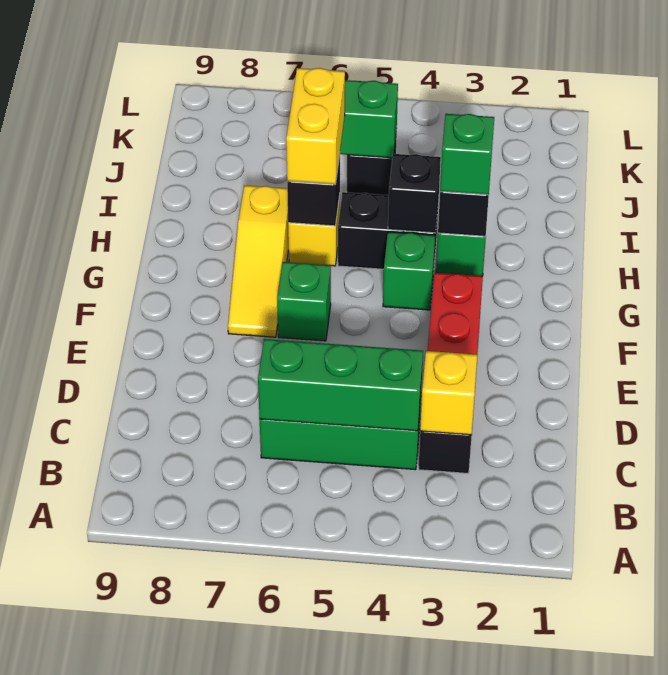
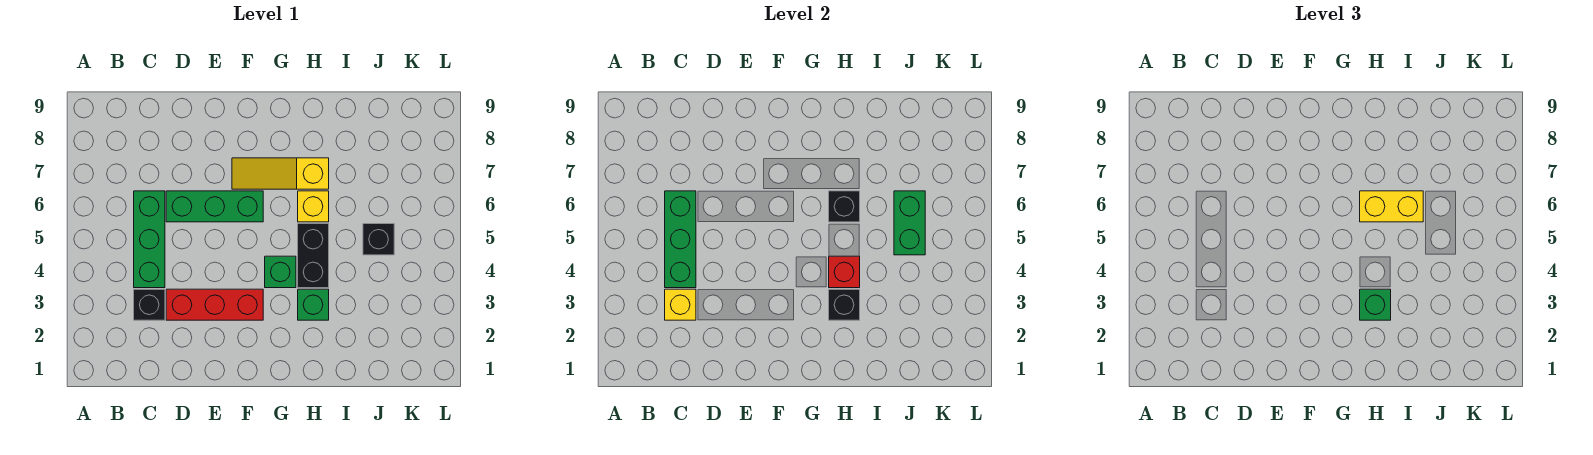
green brick F6 level 1 -> green brick D6:F6 level 1
black brick H4 level 2 -> red brick H4 level 2

